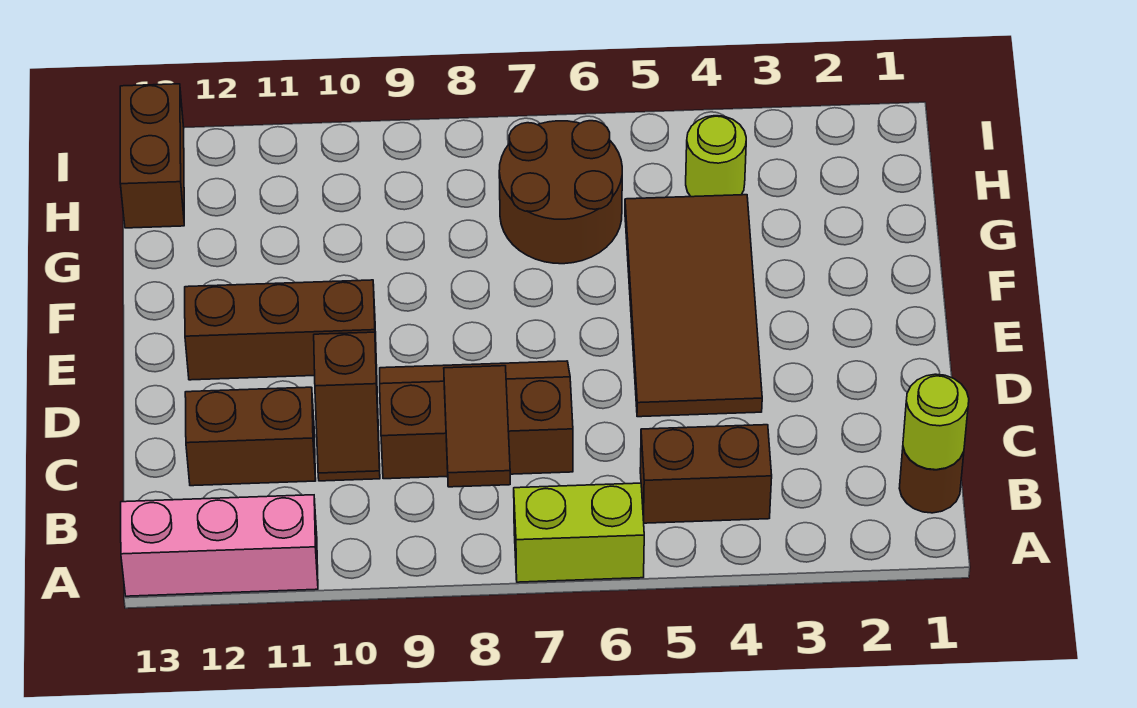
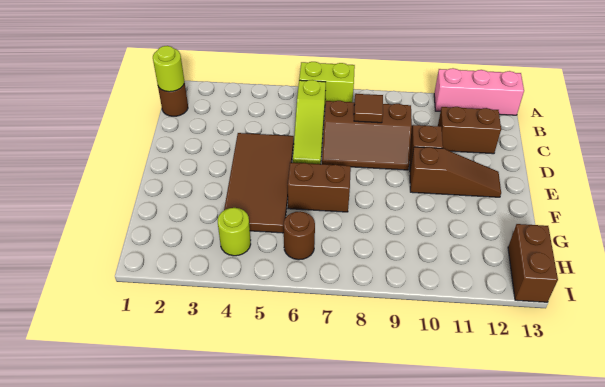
brown brick B4:B5 level 1 -> brown brick F6:F7 level 1
none -> lime slope B6:D6 level 1 top B
brown tile B8:C8 level 2 -> brown tile C8 level 2
brown brick E10:E12 level 1 -> brown slope E10:E12 level 1 top 10
brown round brick G6:H7 level 1 -> brown round brick H6 level 1

